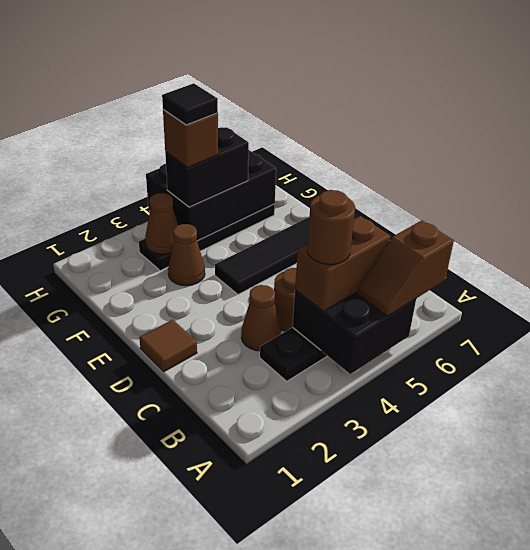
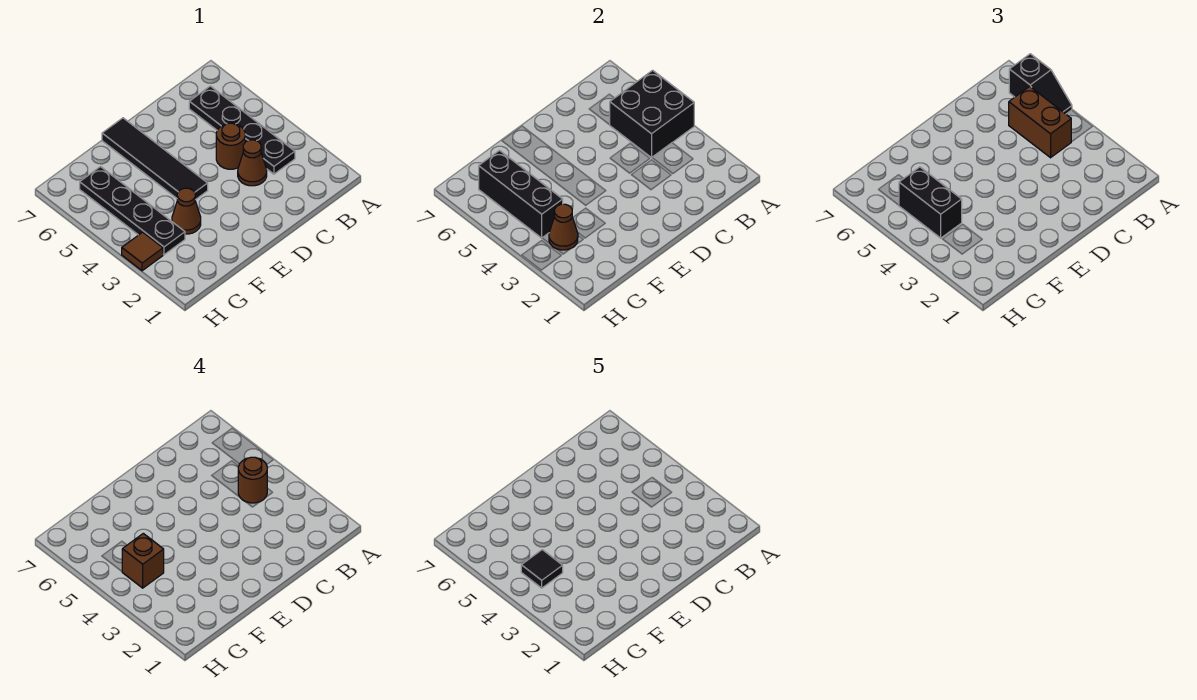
brown slope A5:A6 level 3 top 6 -> black slope A5:A6 level 3 top 6
brown tile D1 level 1 -> brown tile H3 level 1
black brick G4:H6 level 2 -> black brick G4:G6 level 2

